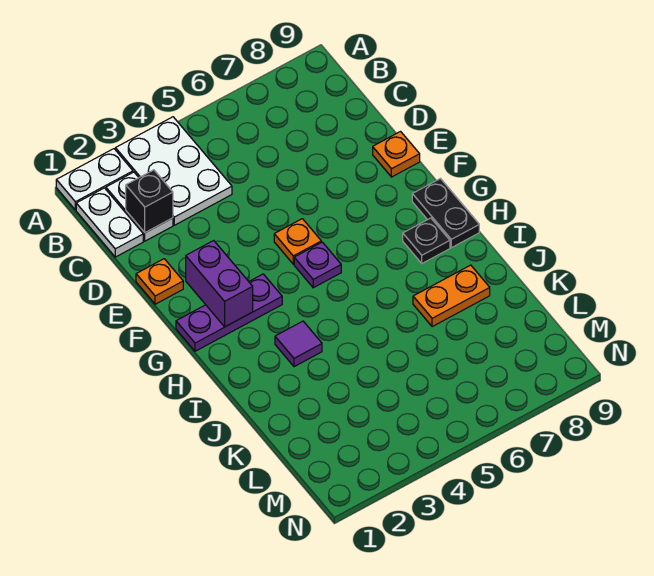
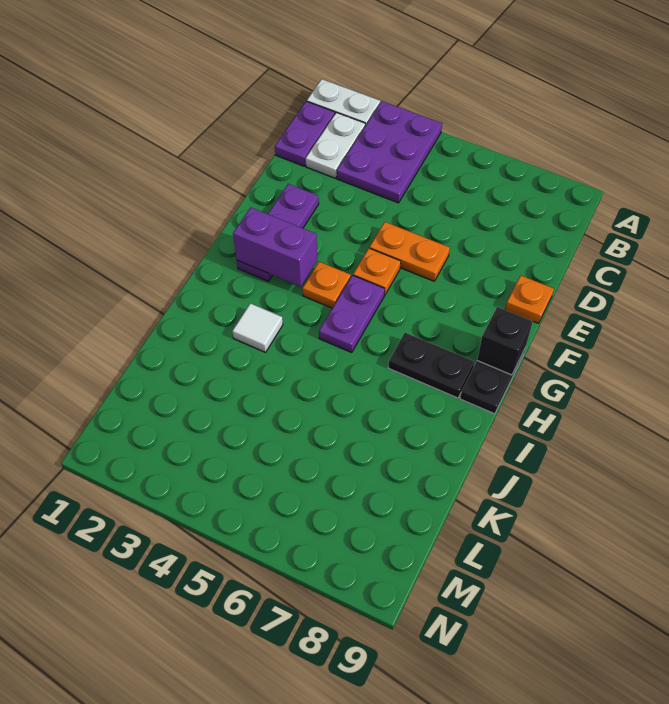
white plate A3:C4 level 1 -> purple plate A3:C4 level 1
white plate B1:C1 level 1 -> purple plate B1:C1 level 1
black brick C2 level 2 -> black brick G9 level 2
orange plate E1 level 1 -> orange plate G4 level 1
purple brick F2:G2 level 2 -> purple brick G2:G3 level 2
purple plate G1:G3 level 1 -> purple plate E2:G2 level 1
purple plate G5 level 1 -> purple plate G5:H5 level 1
black plate H8 level 1 -> black plate H7:H8 level 1
purple tile I3 level 1 -> white tile I3 level 1
orange plate J7:J8 level 1 -> orange plate E5:E6 level 1

